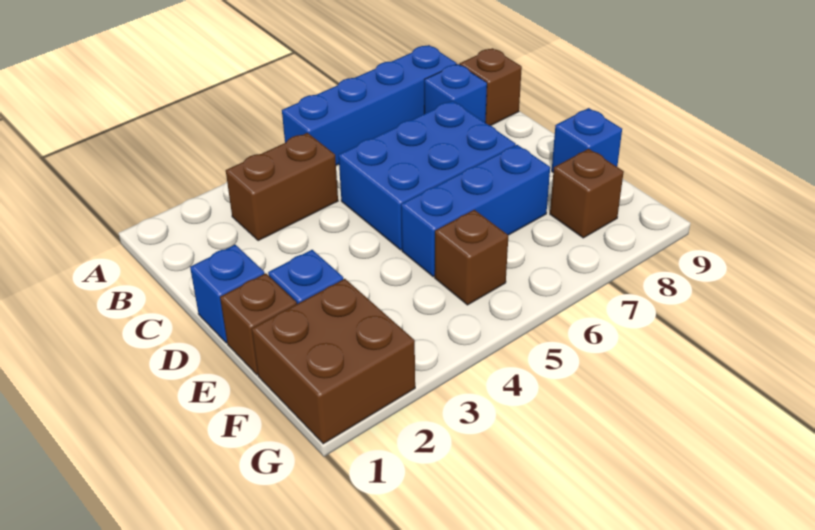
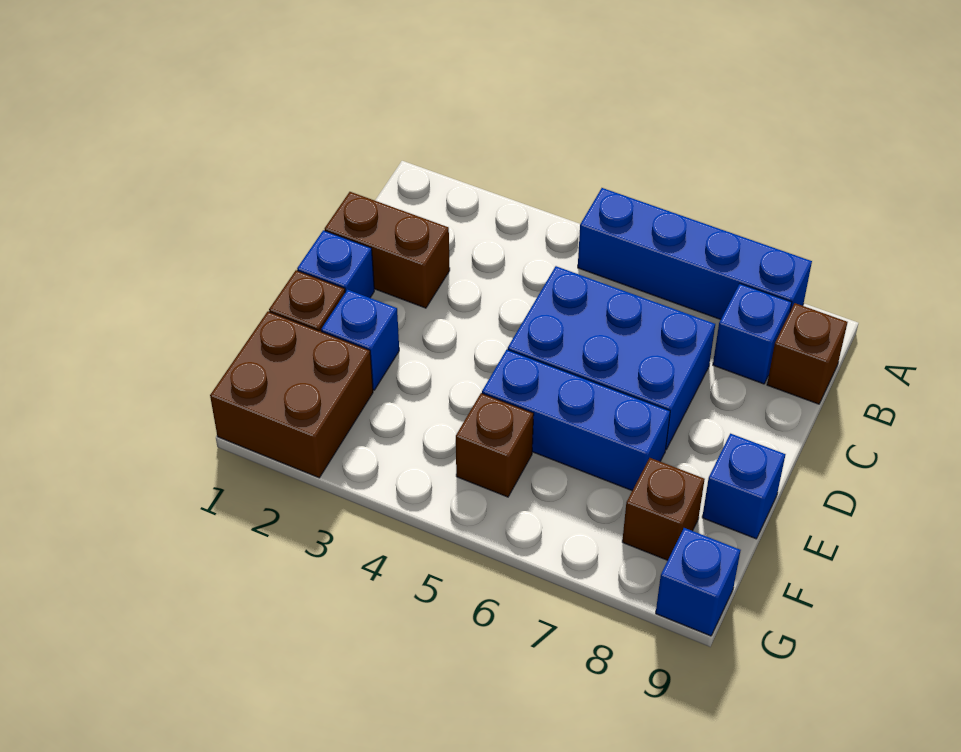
brown brick B3:B4 level 1 -> brown brick C1:C2 level 1
none -> blue brick G9 level 1

